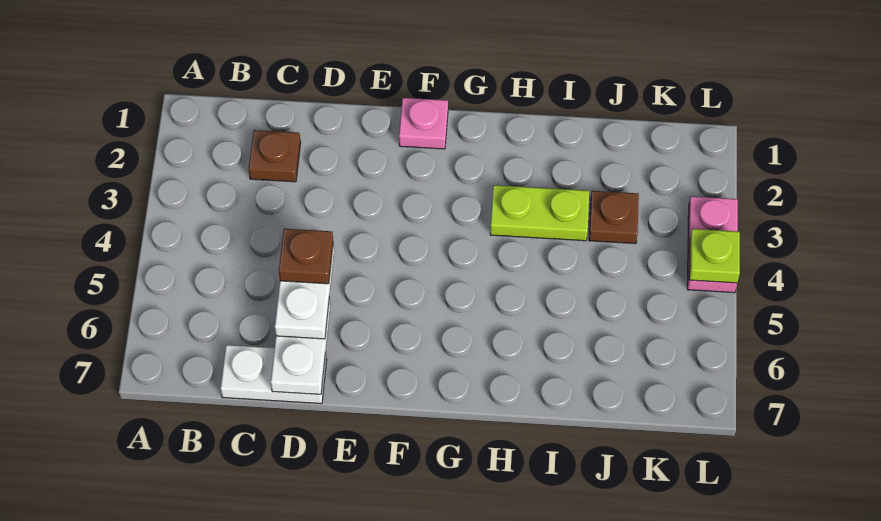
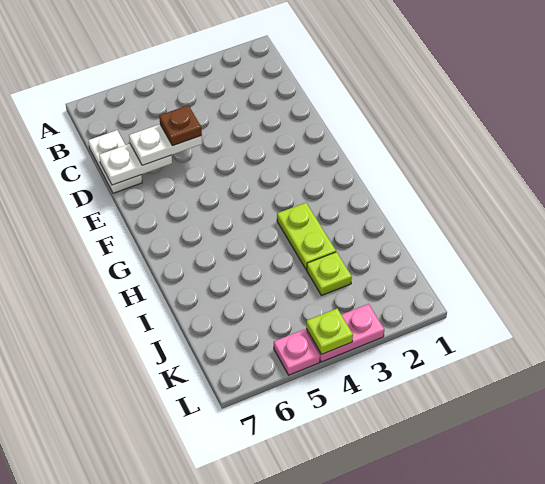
brown plate C2 level 1 -> none
pink plate F1 level 1 -> pink plate L5 level 1
brown plate J3 level 1 -> lime plate J3 level 1

